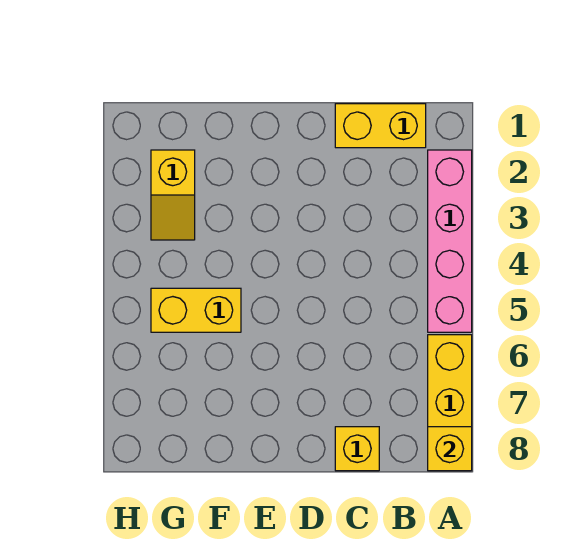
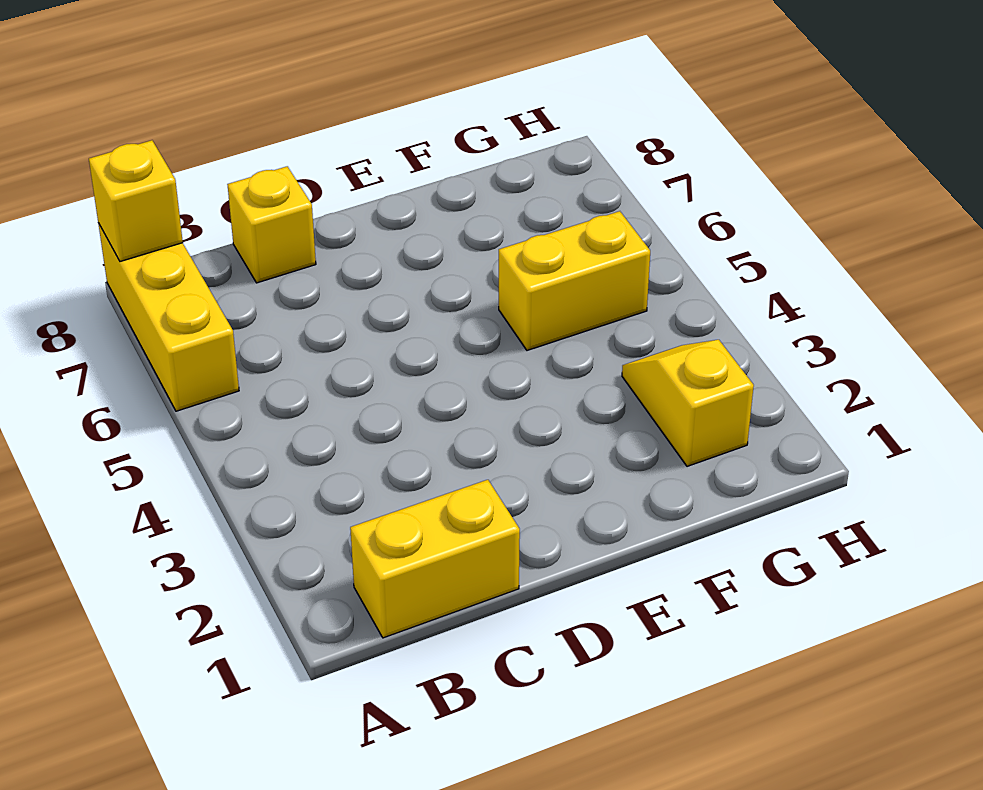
pink brick A2:A5 level 1 -> none

